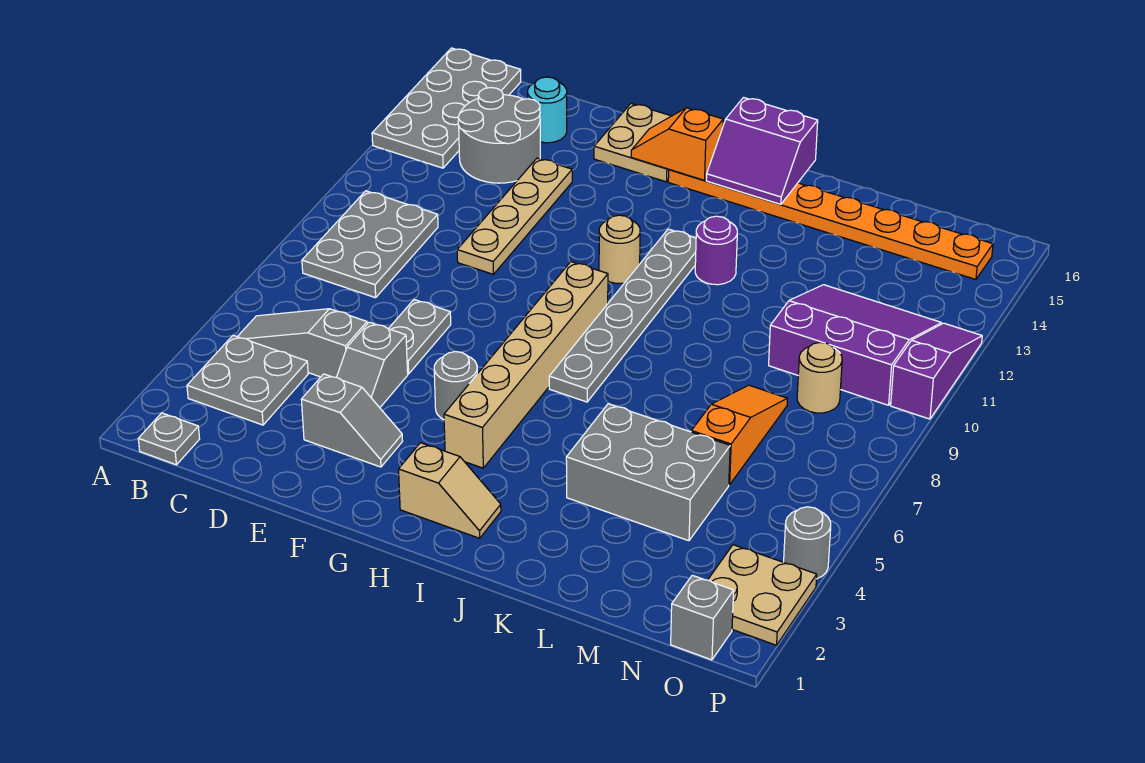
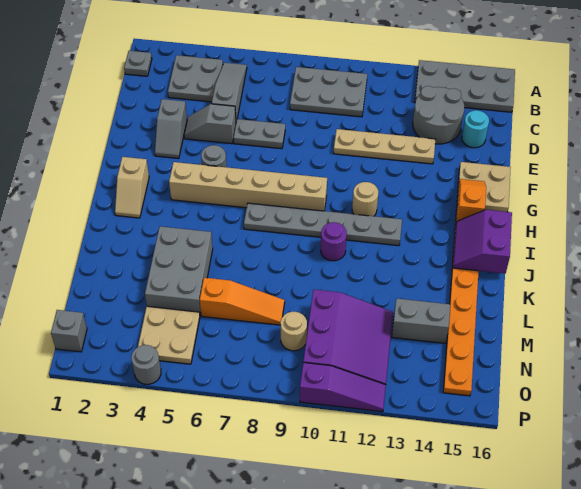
purple round brick J12 level 1 -> purple round brick J10 level 1
none -> grey brick M13:M14 level 1
tan plate O2:P3 level 1 -> tan plate N4:O5 level 1

